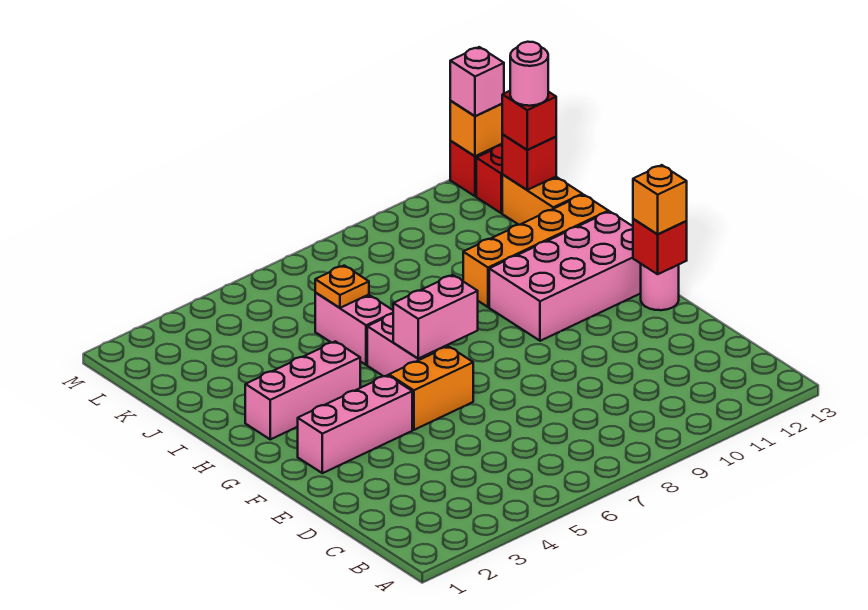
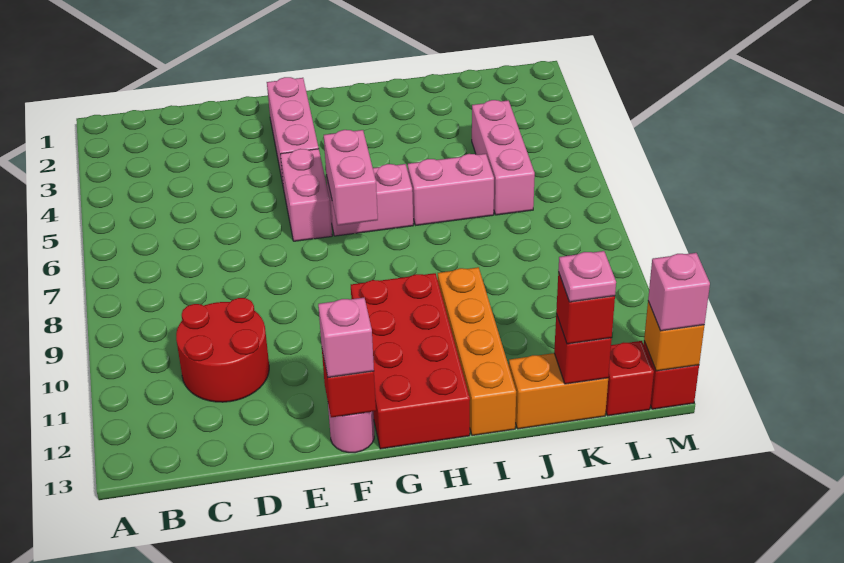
none -> red round brick C10:D11 level 1
orange brick F5:F6 level 1 -> pink brick F5:F6 level 1
orange brick F13 level 3 -> pink brick F13 level 3
pink brick G10:H13 level 1 -> red brick G10:H13 level 1
pink brick H2:H4 level 1 -> pink brick K4:K6 level 1
orange plate J6 level 2 -> none
pink round brick K13 level 4 -> pink plate K13 level 4

